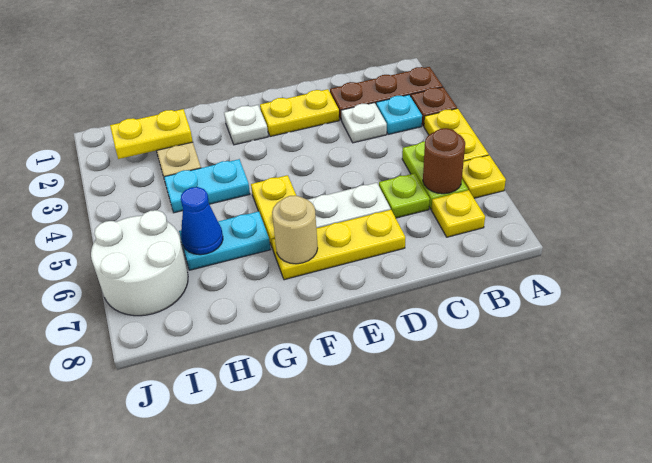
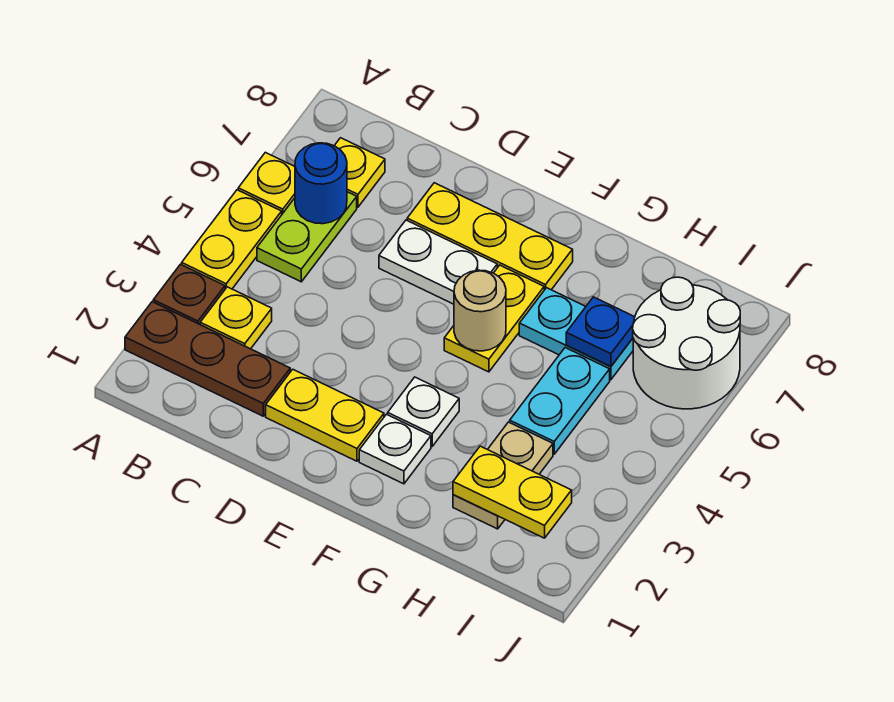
cyan plate B3 level 1 -> yellow plate B3 level 1
brown round brick B6 level 2 -> blue round brick B6 level 2
white plate C3 level 1 -> white plate F3 level 1
lime plate C6 level 1 -> none
tan round brick F7 level 2 -> tan round brick F5 level 2
cyan plate G4:H4 level 1 -> cyan plate H4:H5 level 1
blue cone H6 level 2 -> blue plate H6 level 2

